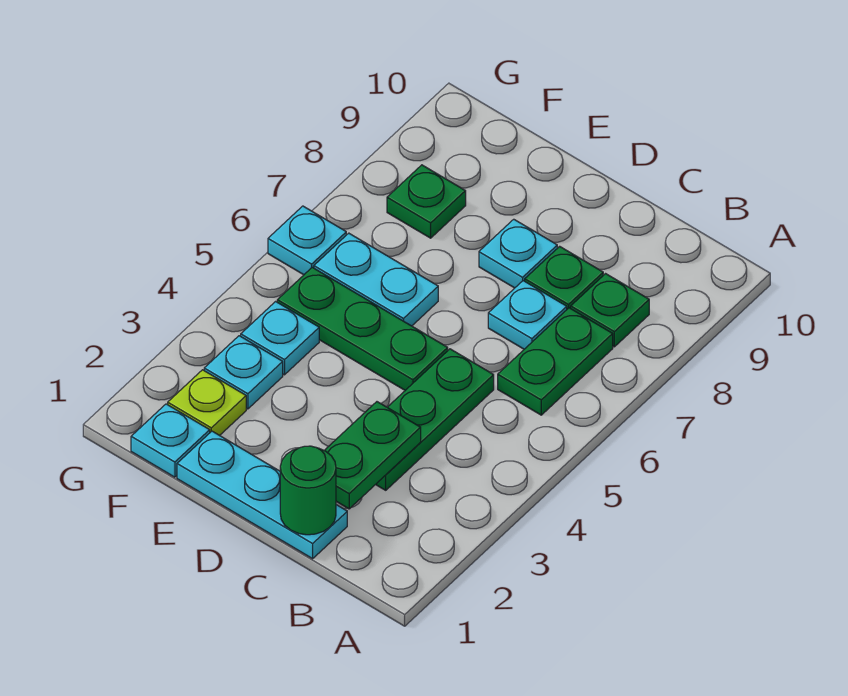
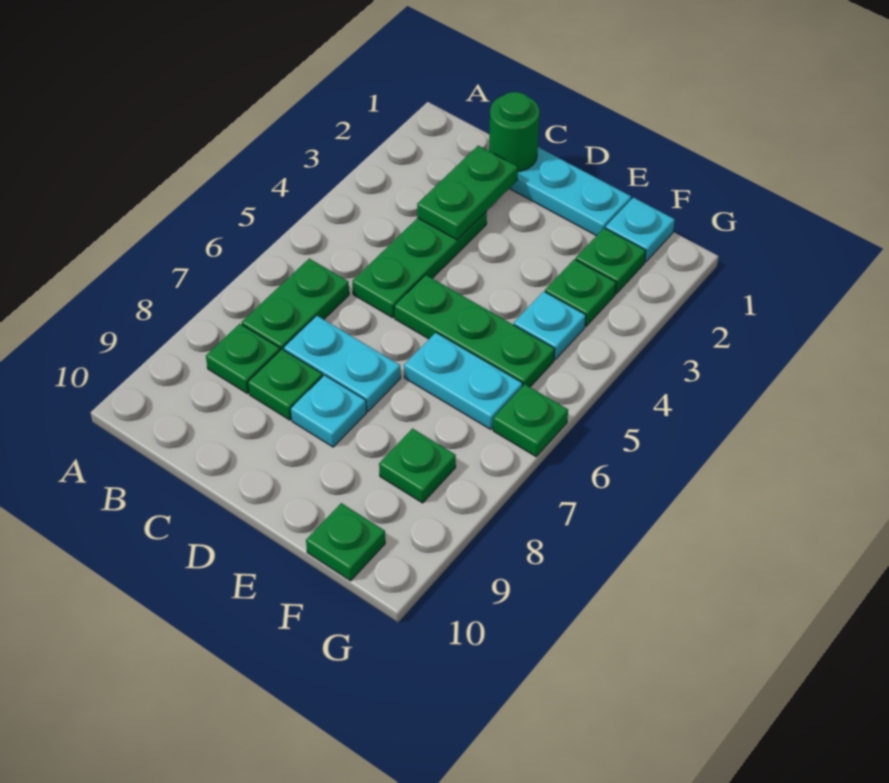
cyan plate C7 level 1 -> cyan plate C7:D7 level 1
lime plate F2 level 1 -> green plate F2 level 1
cyan plate F3 level 1 -> green plate F3 level 1
none -> green plate F10 level 1
cyan plate G6 level 1 -> green plate G6 level 1

